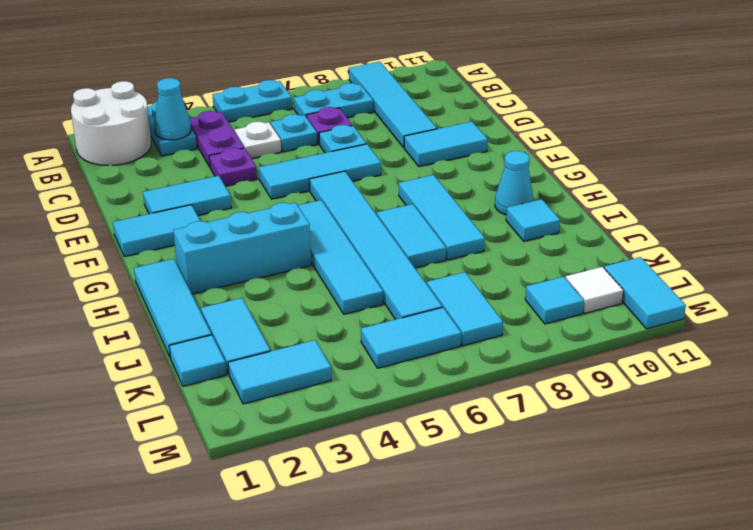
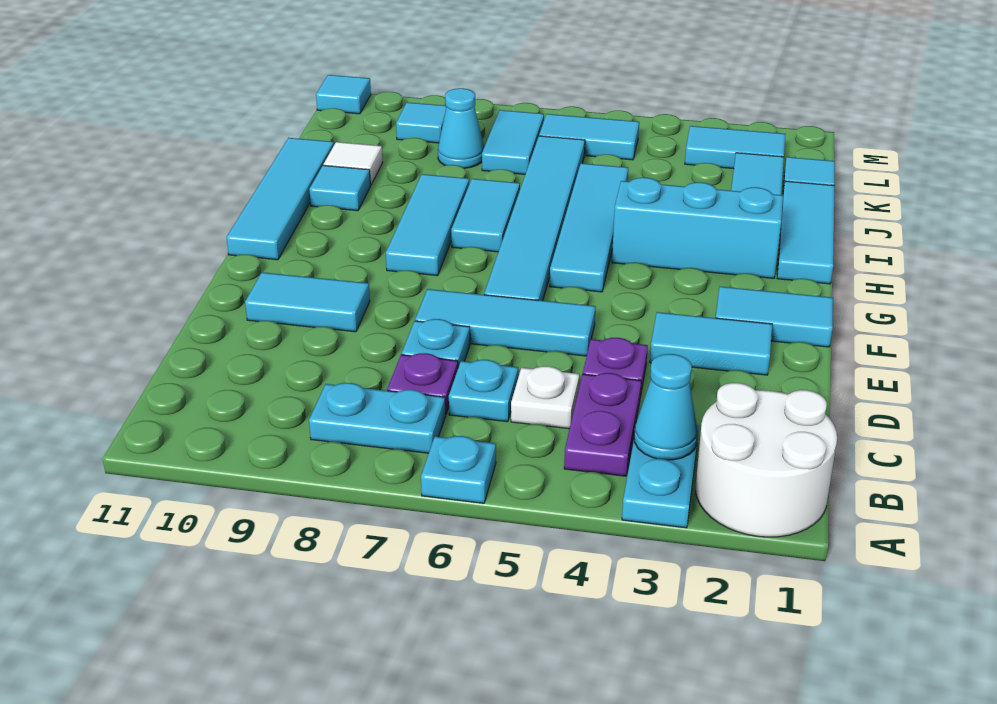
cyan plate A5:A6 level 1 -> cyan plate A6 level 1
cyan tile A9:D9 level 1 -> cyan tile G11:J11 level 1
cyan cone H10 level 1 -> cyan cone K8 level 1
white tile L10 level 1 -> white tile J10 level 1
cyan tile L11:M11 level 1 -> cyan tile M11 level 1

